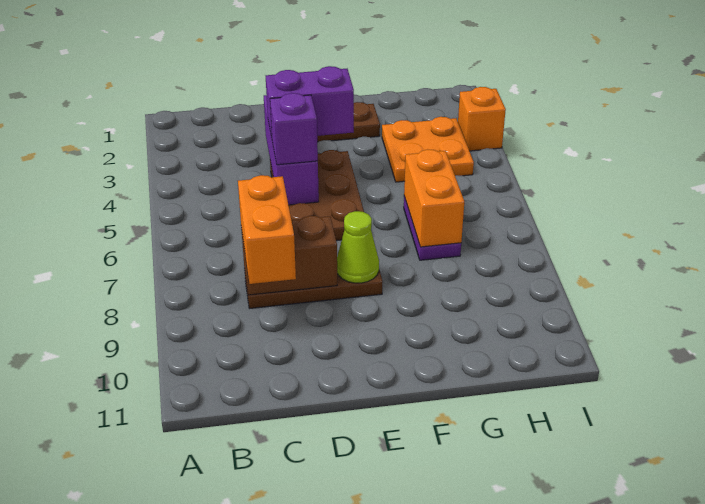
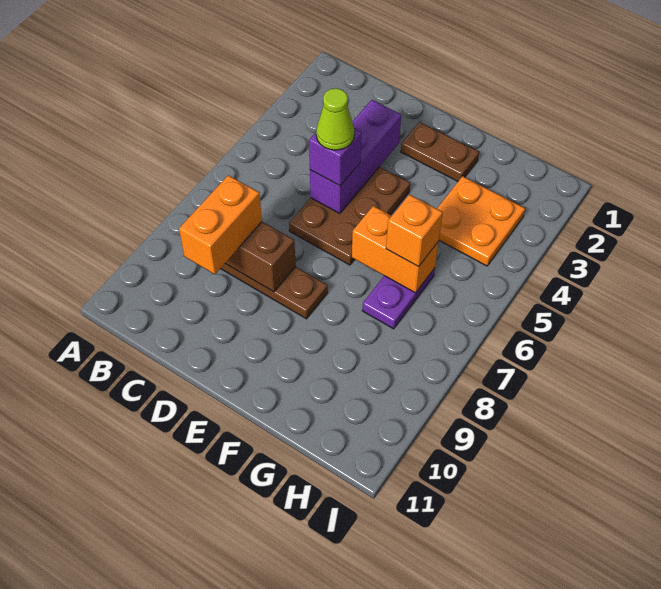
purple brick D4:E4 level 3 -> none
lime cone E8 level 2 -> lime cone D5 level 4
orange brick G6:G7 level 2 -> orange brick F6:G6 level 2
orange brick I3 level 1 -> orange brick G6 level 3

